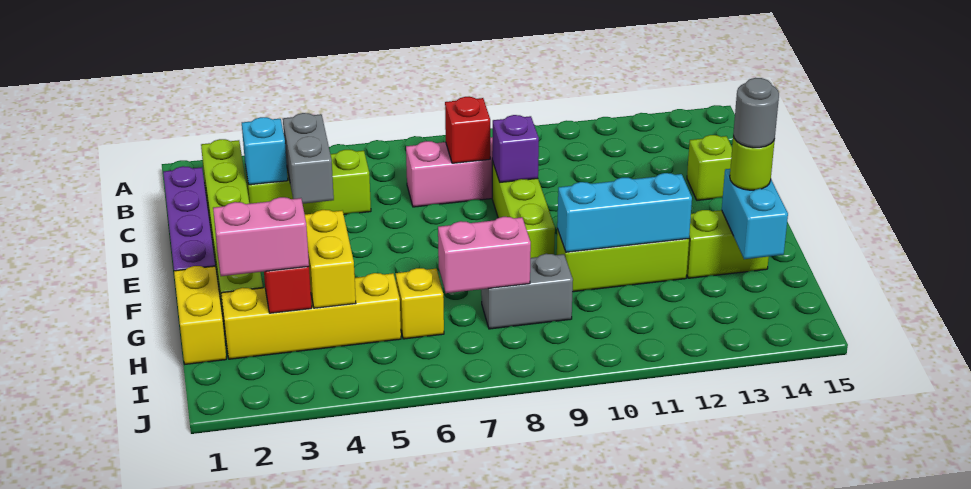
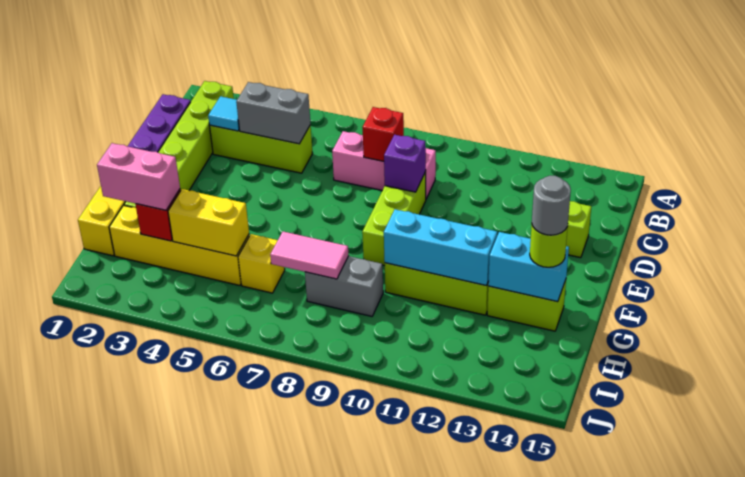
cyan brick C3 level 2 -> cyan tile C3 level 2
grey brick C4:D4 level 2 -> grey brick C4:C5 level 2
yellow brick G4:H4 level 2 -> yellow brick H4:H5 level 2
cyan brick G14:H14 level 2 -> cyan brick G13:G14 level 2
pink brick H7:H8 level 2 -> pink tile H7:H8 level 2

